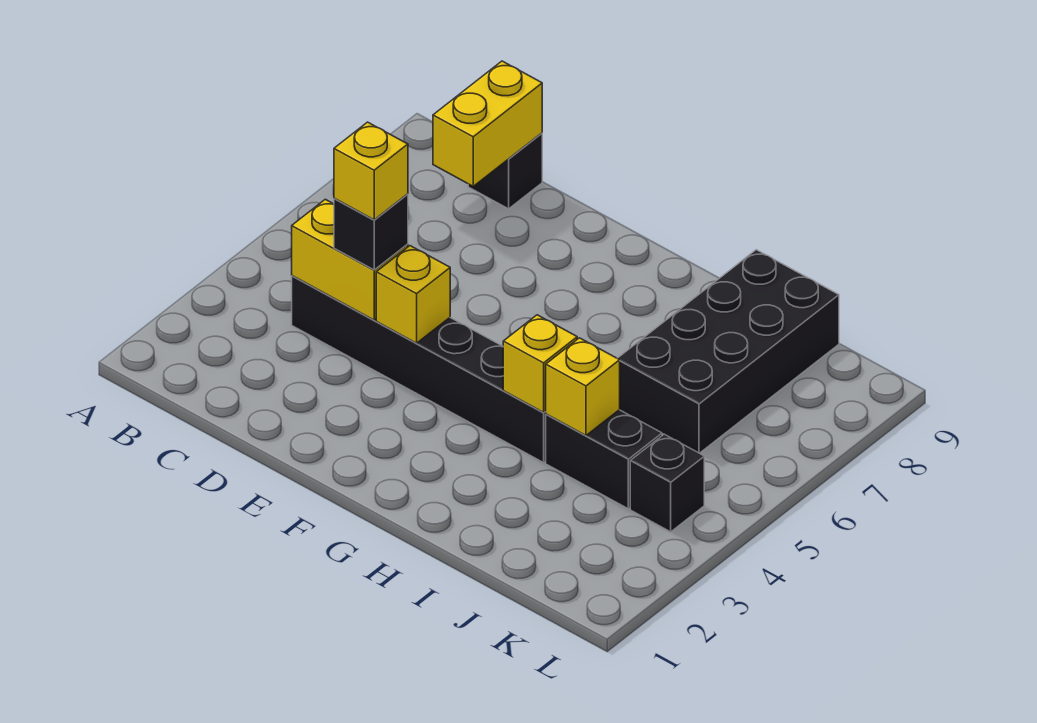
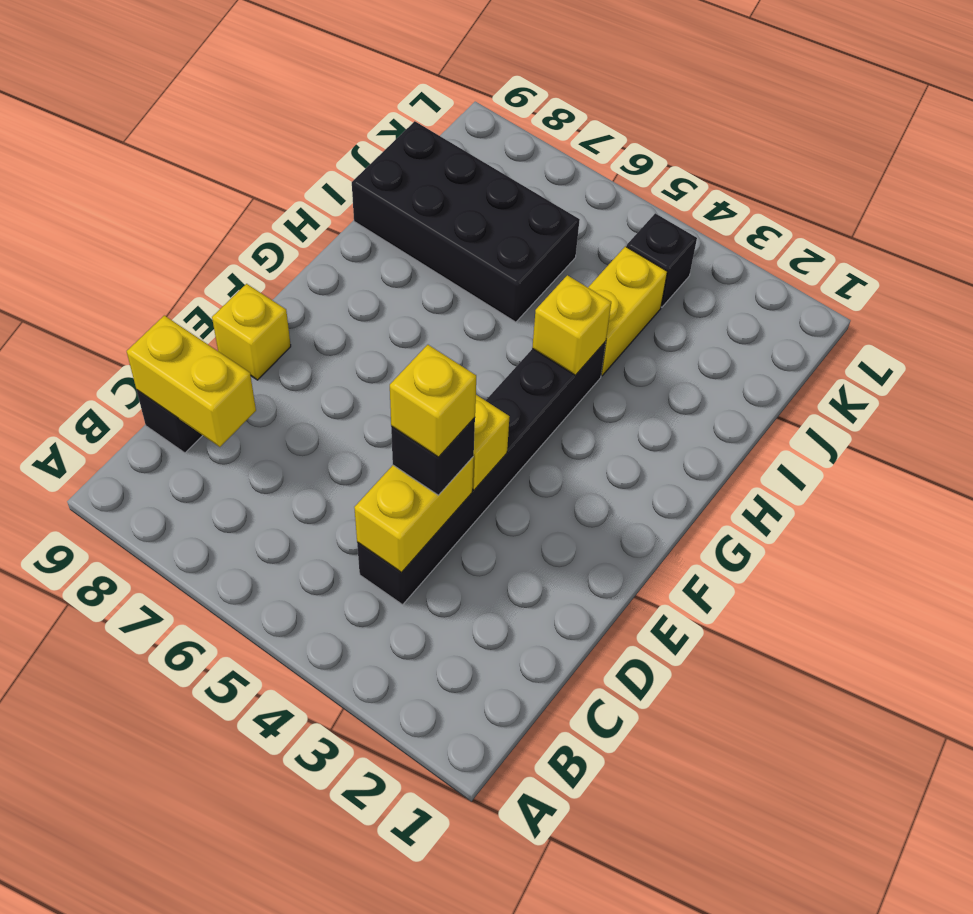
black brick I4:J4 level 1 -> yellow brick I4:J4 level 1
yellow brick I4 level 2 -> yellow brick E9 level 1

